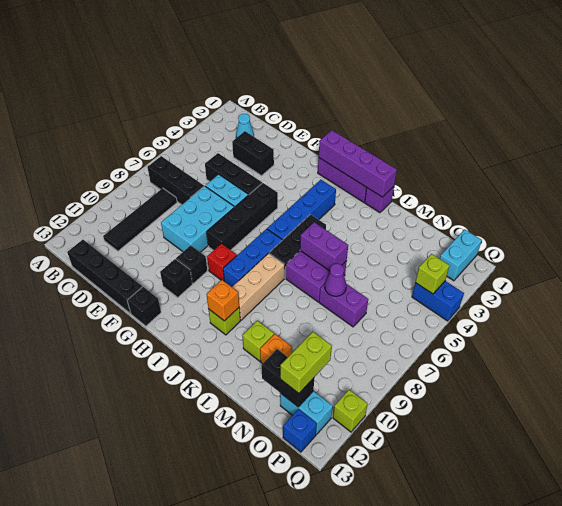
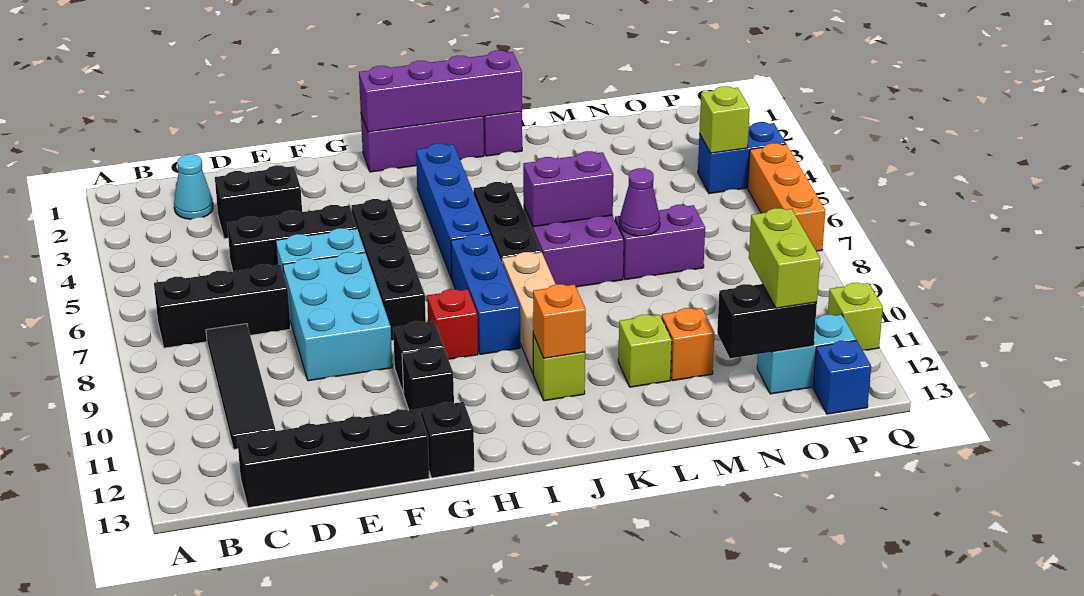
cyan brick P1:P2 level 1 -> none
none -> orange brick Q5:Q7 level 1

